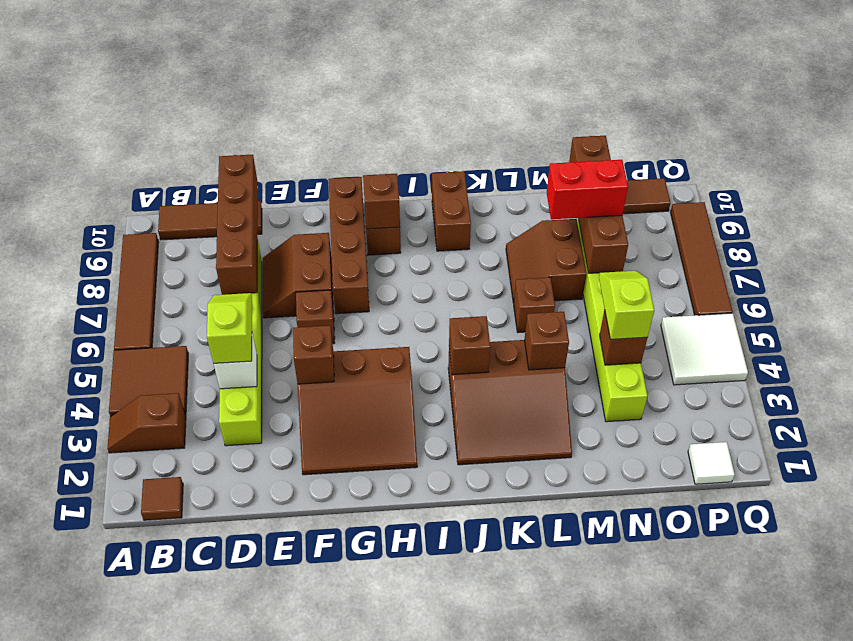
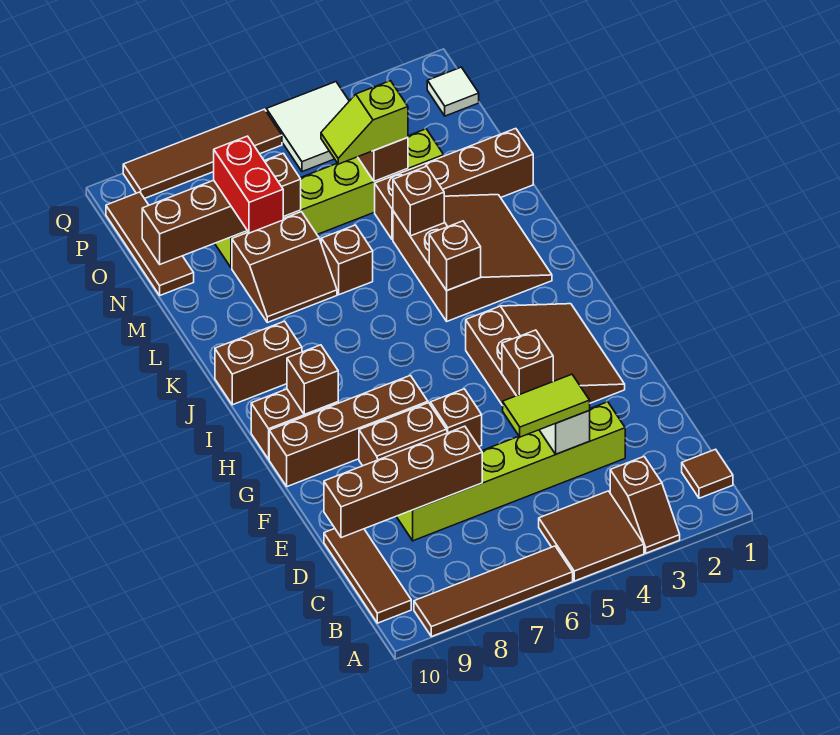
lime slope D4:D5 level 3 top 4 -> lime tile D4:D5 level 3
none -> brown brick M1:M4 level 1

